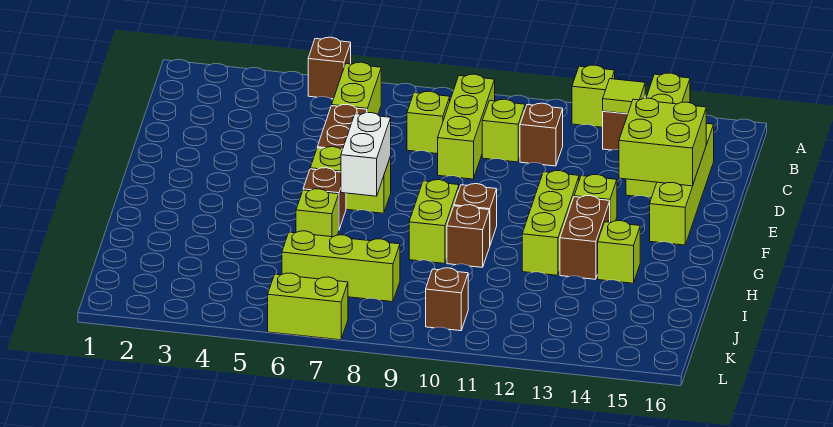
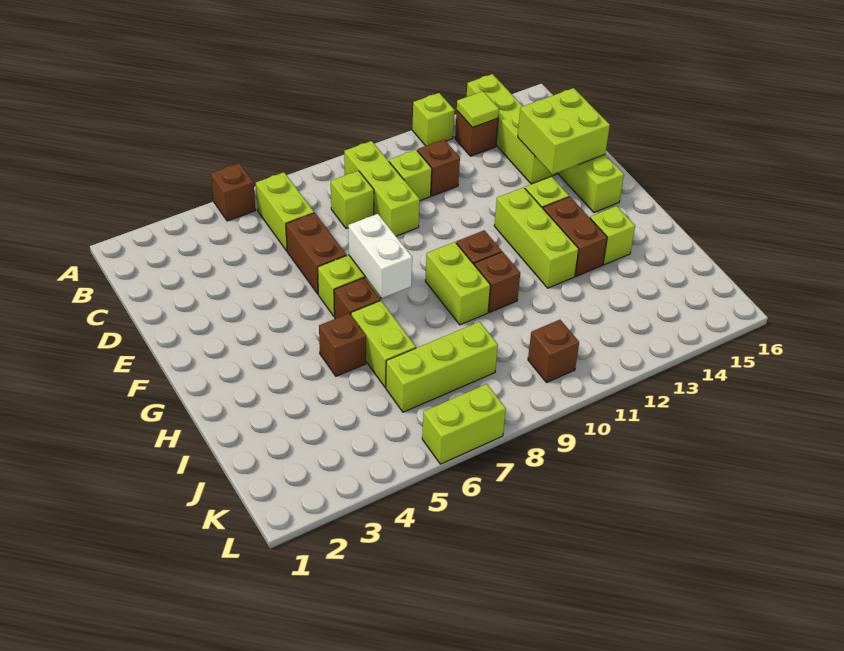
none -> brown brick H5 level 1
lime brick H6 level 1 -> lime brick H6:I6 level 1

